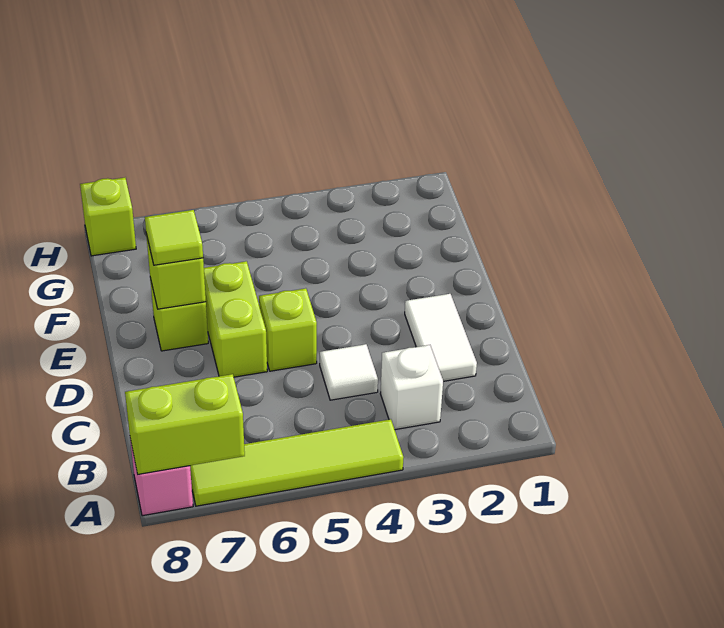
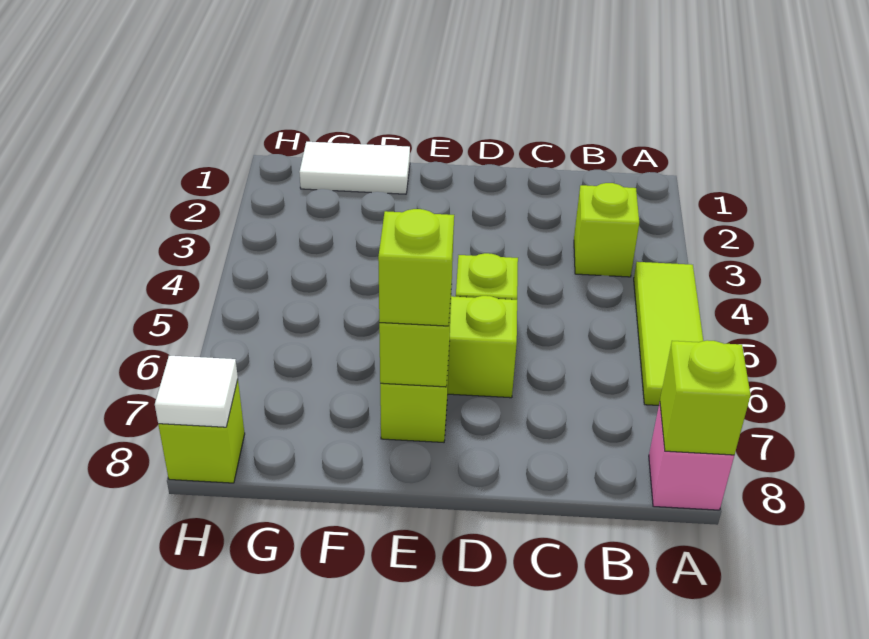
lime tile A4:A7 level 1 -> lime tile A4:A6 level 1
lime brick A7:A8 level 2 -> lime brick A8 level 2
white brick B3 level 1 -> lime brick B3 level 1
white tile C2:D2 level 1 -> white tile F1:G1 level 1
white tile C4 level 1 -> white tile H8 level 2
lime tile E7 level 3 -> lime brick E7 level 3

